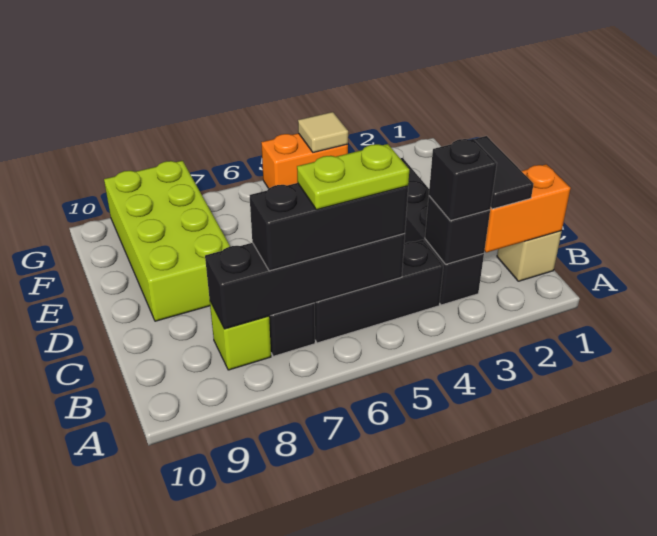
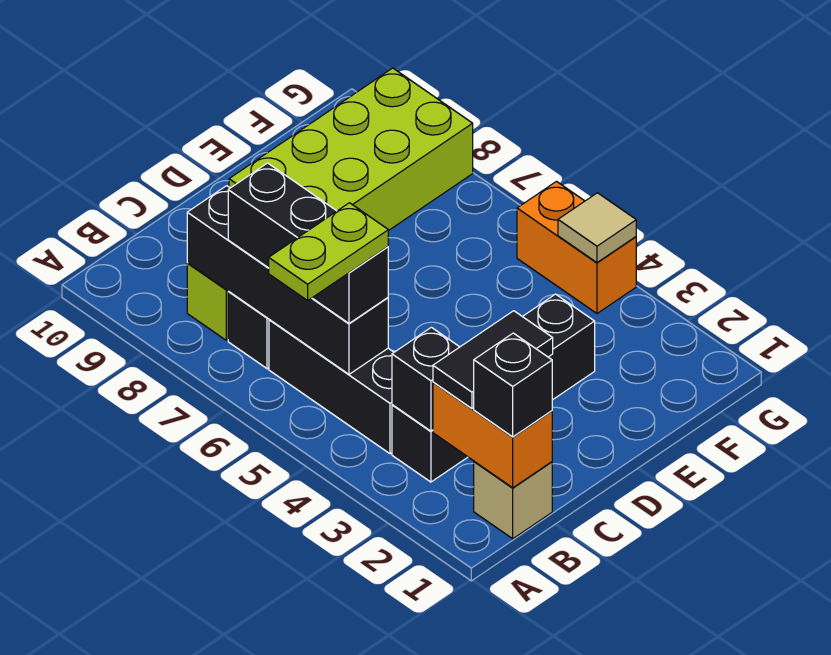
black brick B3 level 3 -> black brick B1 level 3
lime plate B5:B6 level 4 -> lime plate A5:B5 level 4

